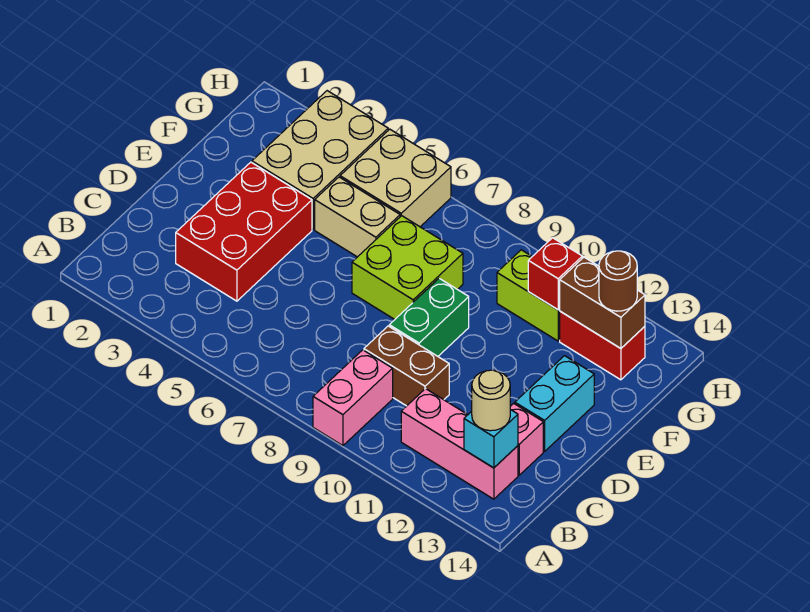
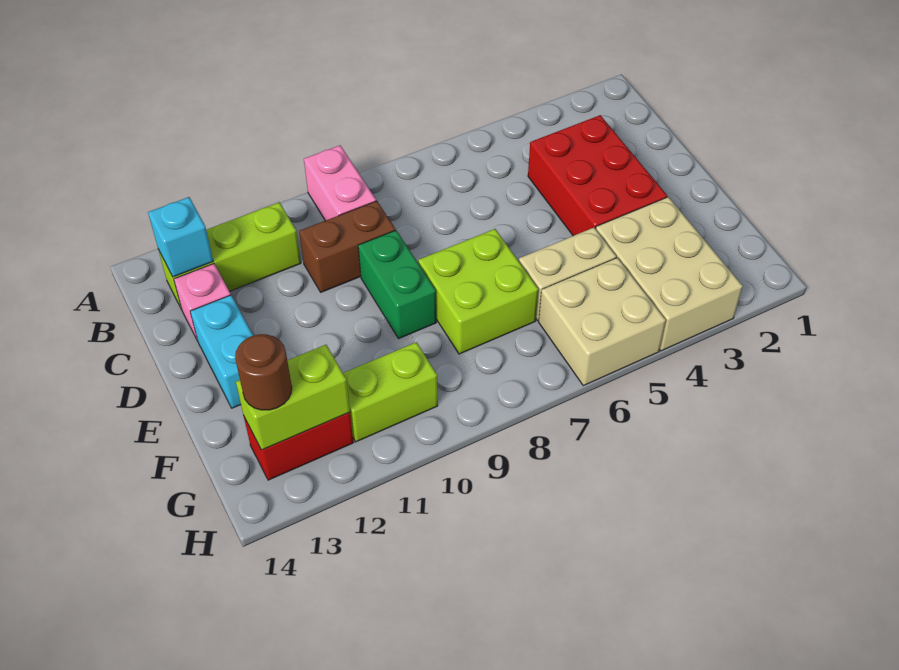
pink brick B11:B13 level 1 -> lime brick B11:B13 level 1
tan round brick B13 level 3 -> none
red brick G11 level 2 -> none
brown brick G12:G13 level 2 -> lime brick G12:G13 level 2

